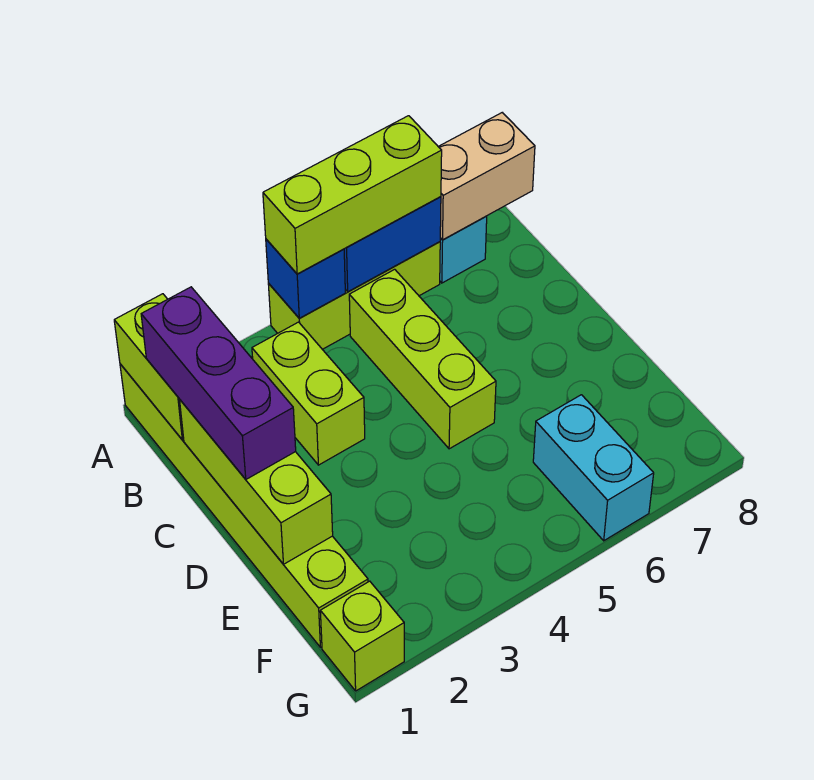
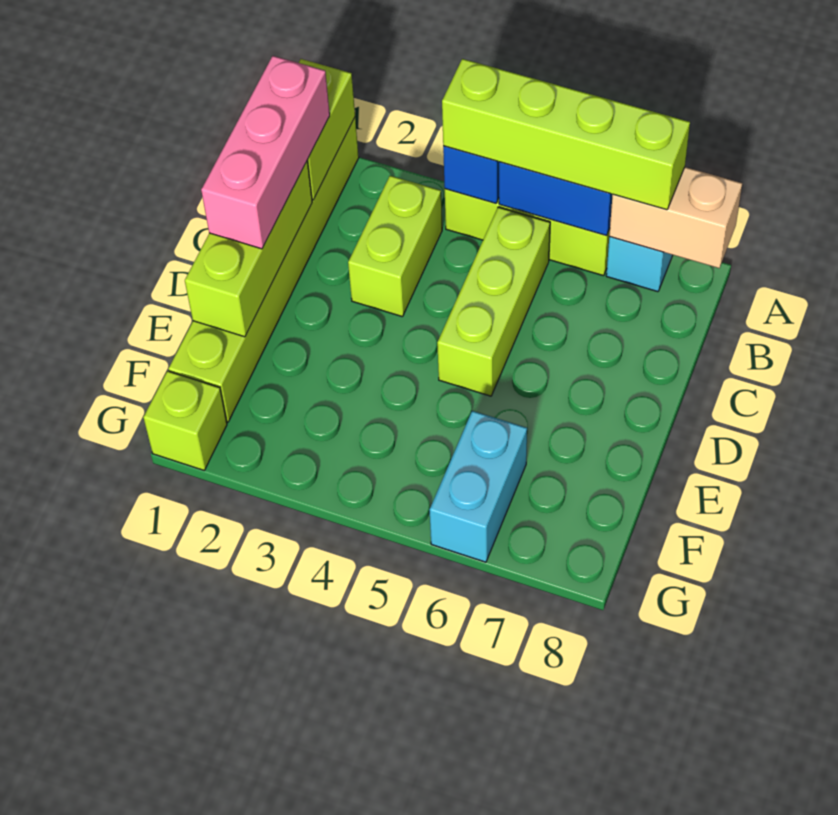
lime brick A4:A6 level 3 -> lime brick A4:A7 level 3
purple brick B1:D1 level 3 -> pink brick B1:D1 level 3

